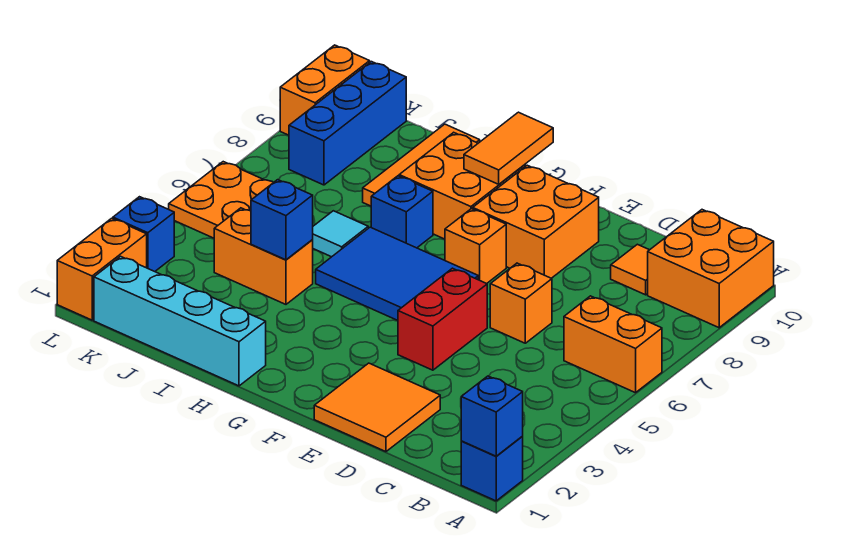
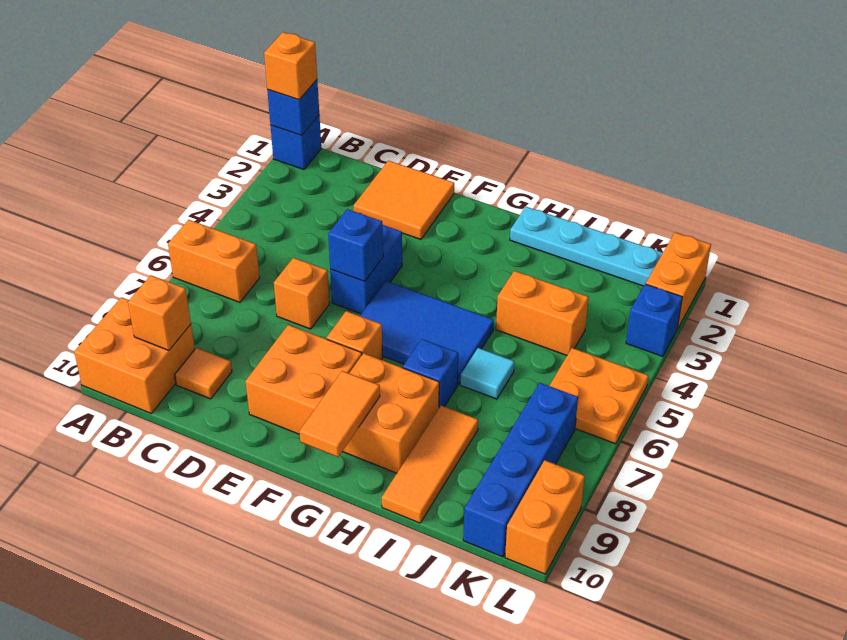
none -> orange brick A1 level 3
none -> orange brick B9 level 2
red brick E4:E5 level 1 -> blue brick E4:E5 level 1
cyan brick H1:K1 level 1 -> cyan plate H1:K1 level 1
blue brick I4 level 2 -> blue brick E5 level 2
blue brick K8:K10 level 1 -> blue brick K7:K10 level 1

